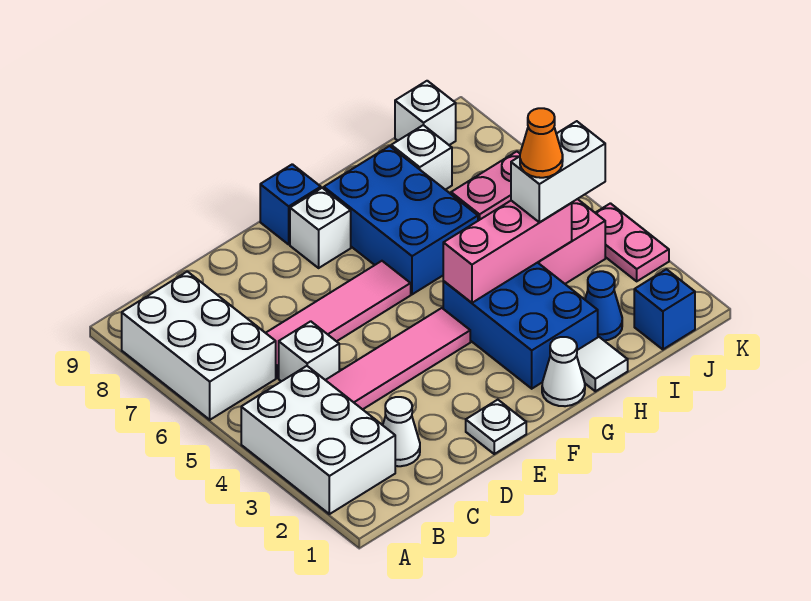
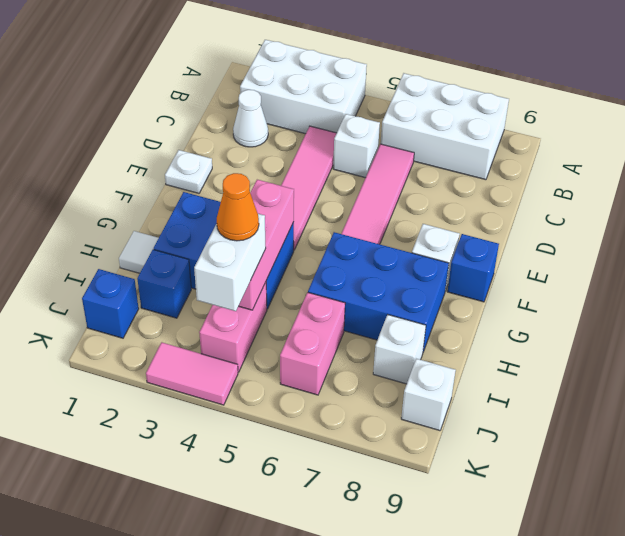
white cone G1 level 1 -> none
blue cone I2 level 1 -> blue brick I2 level 1
pink plate K3:K4 level 1 -> pink tile K3:K4 level 1

